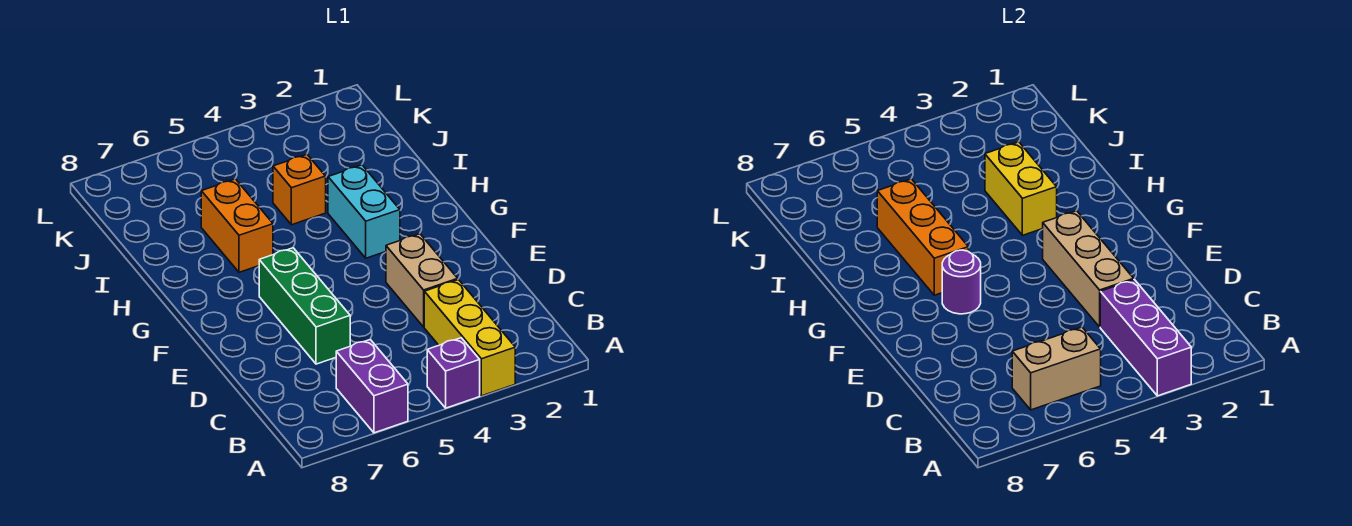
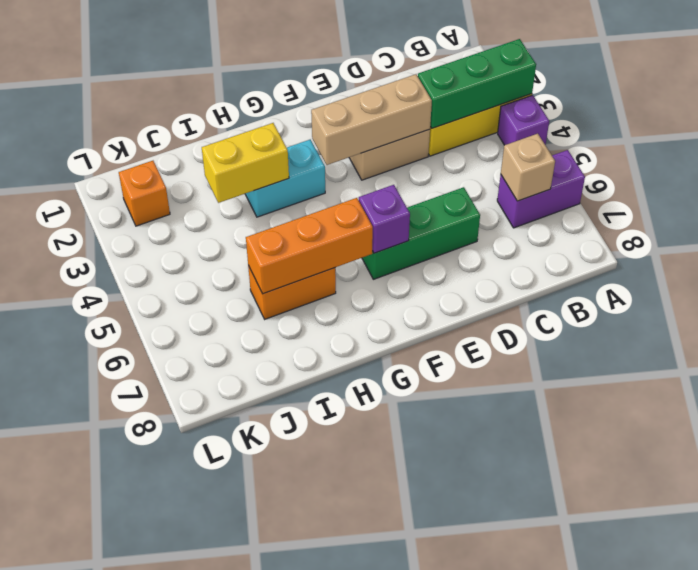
purple brick A3:C3 level 2 -> green brick A3:C3 level 2
tan brick B5:B6 level 2 -> tan brick B6 level 2
purple round brick F6 level 2 -> purple brick F6 level 2
orange brick I4 level 1 -> orange brick K2 level 1

